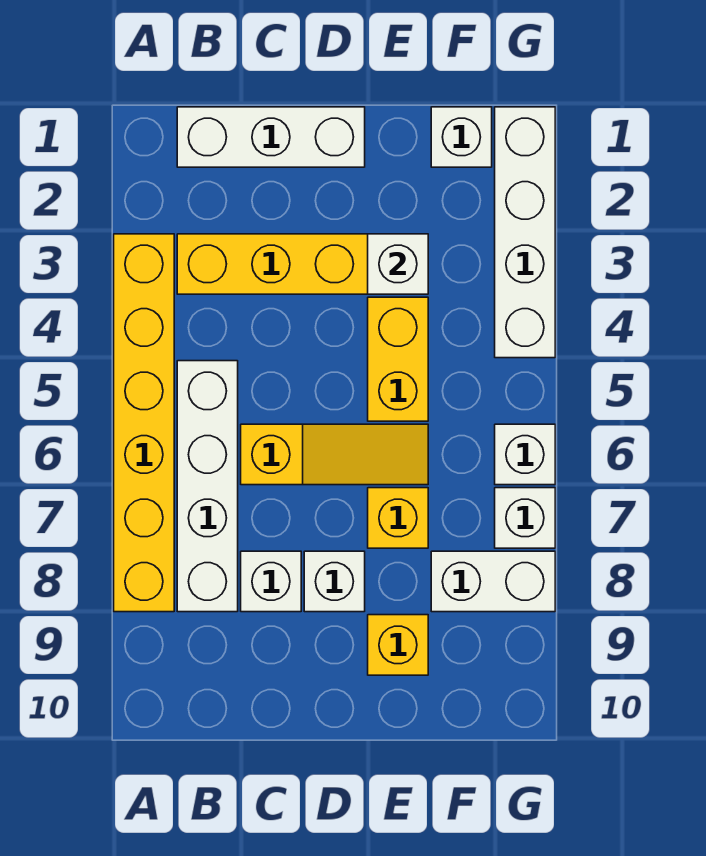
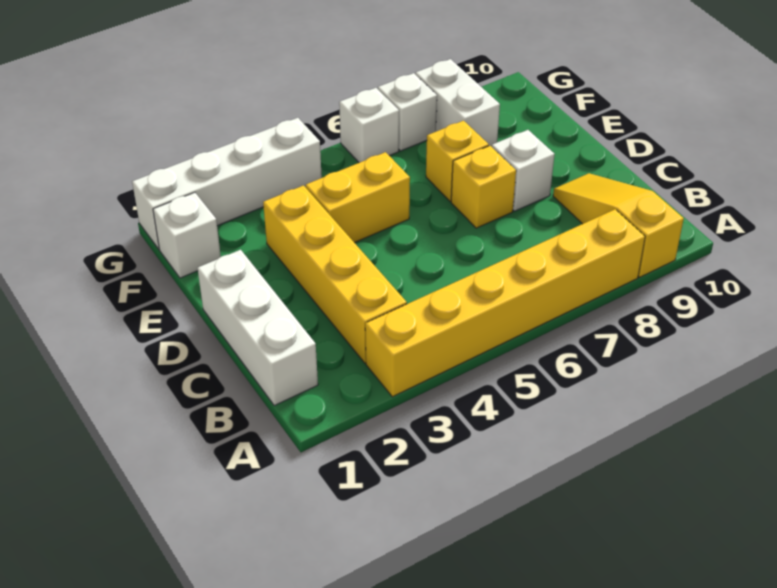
white brick B5:B8 level 1 -> none
yellow slope C6:E6 level 1 top C -> yellow slope A9:C9 level 1 top A
white brick C8 level 1 -> none
white brick E3 level 2 -> none
yellow brick E9 level 1 -> yellow brick D7 level 1

